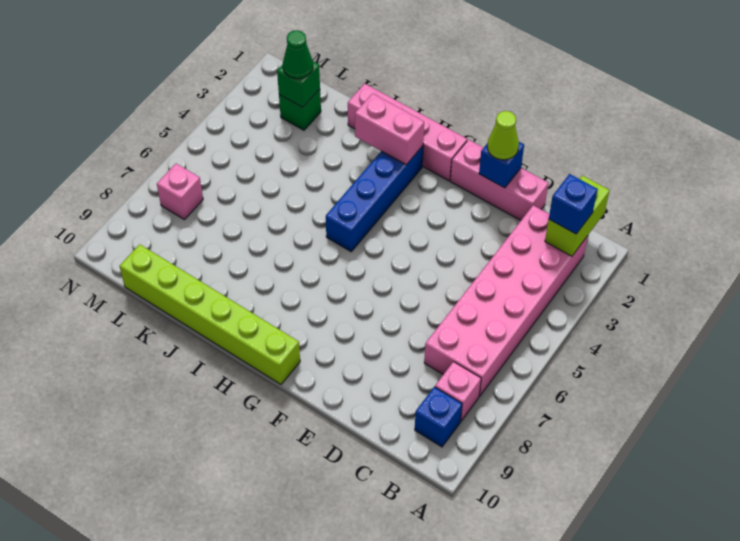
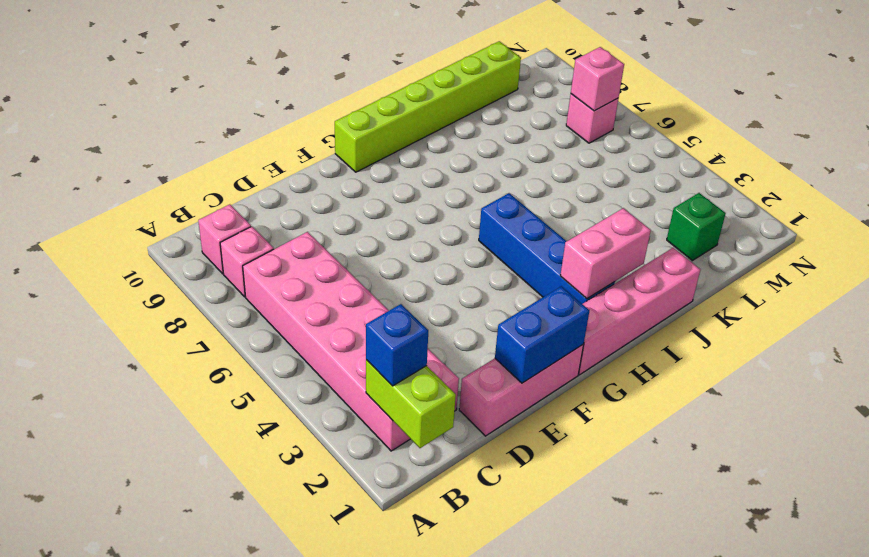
blue brick B9 level 1 -> pink brick B9 level 1
blue brick E1 level 2 -> blue brick E1:F1 level 2
lime cone E1 level 3 -> none
green brick L2 level 2 -> none
green cone L2 level 3 -> none
none -> pink brick M7 level 2

